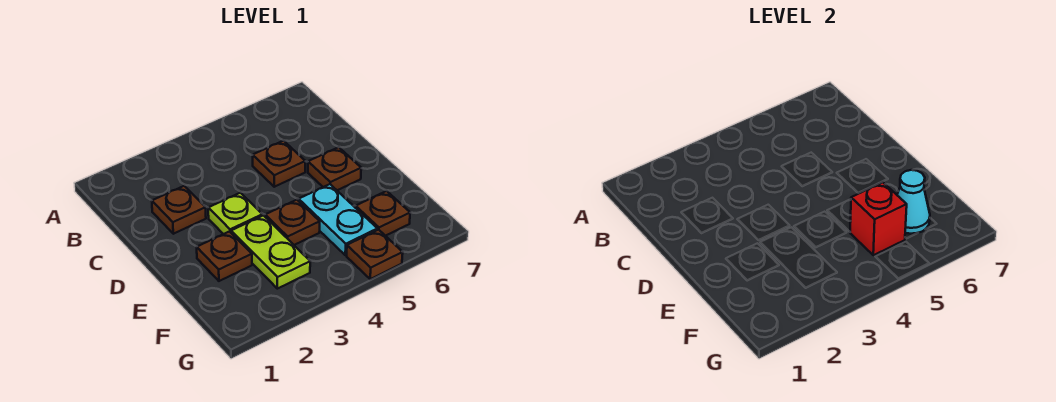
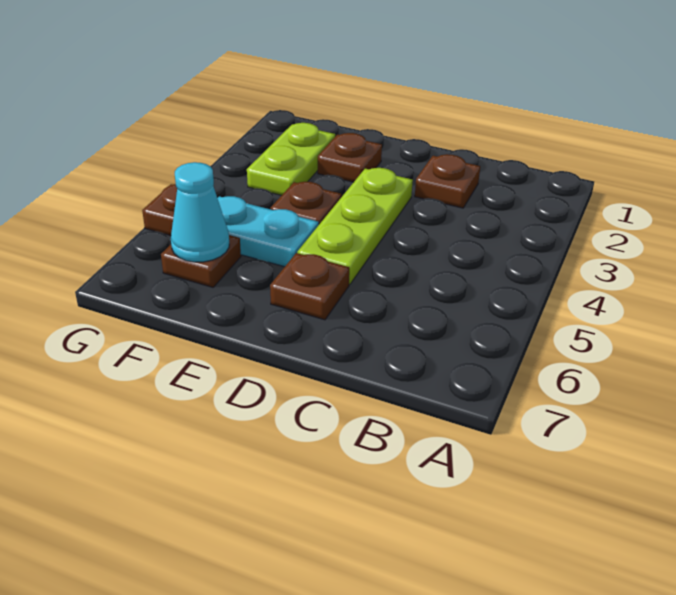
brown plate C5 level 1 -> none
lime plate D3 level 1 -> lime plate D3:D5 level 1
lime plate E3:F3 level 1 -> lime plate F2:F3 level 1
red brick F5 level 2 -> none

